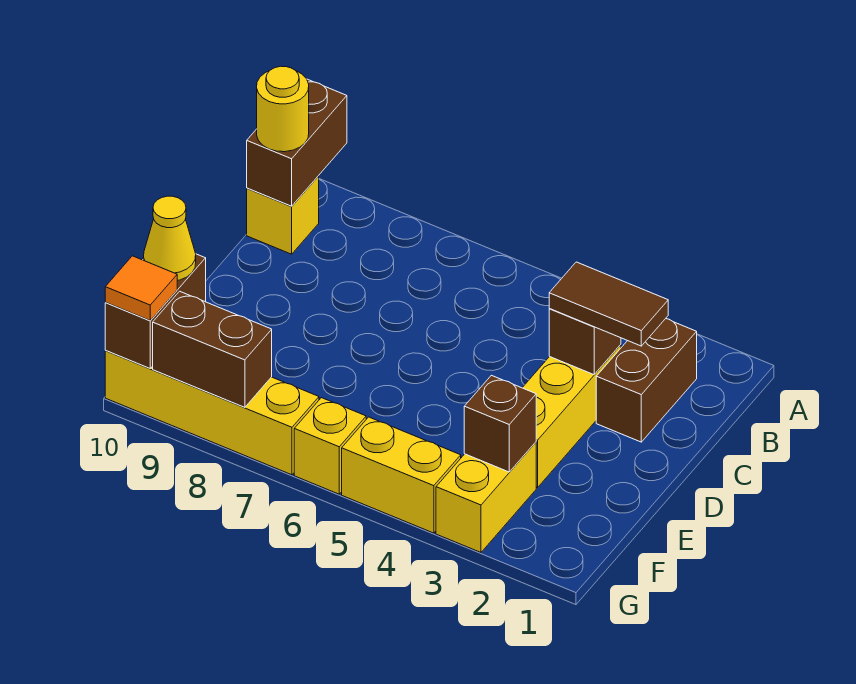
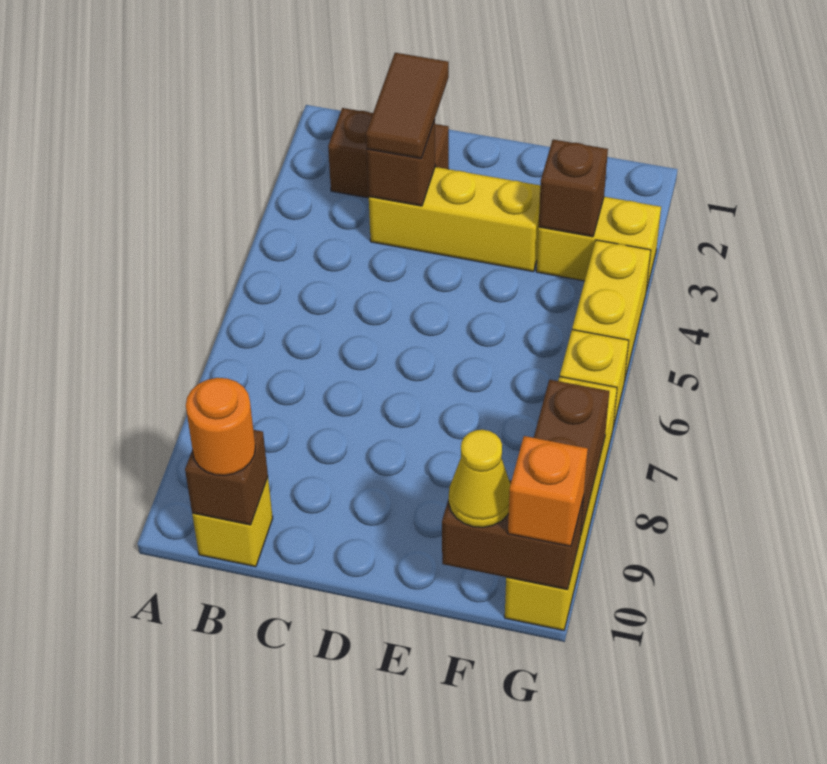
brown brick A10:B10 level 2 -> brown brick B10 level 2
yellow round brick B10 level 3 -> orange round brick B10 level 3
orange tile G10 level 3 -> orange brick G10 level 3

